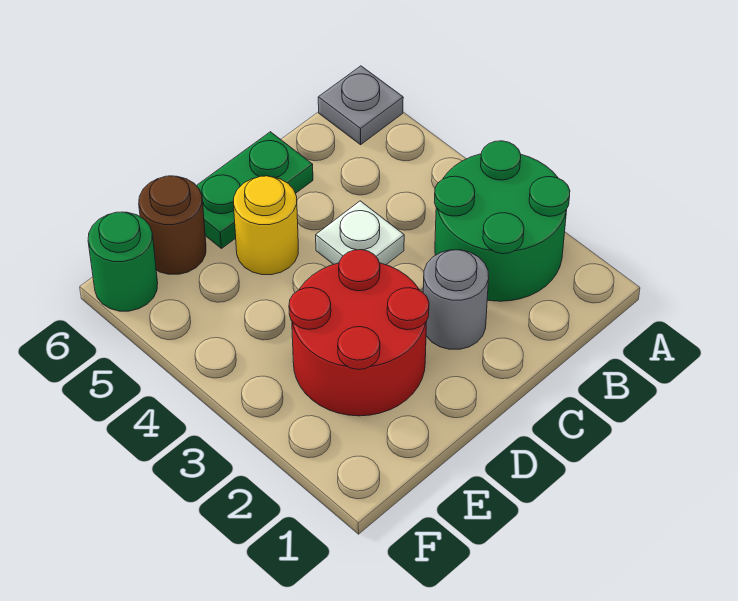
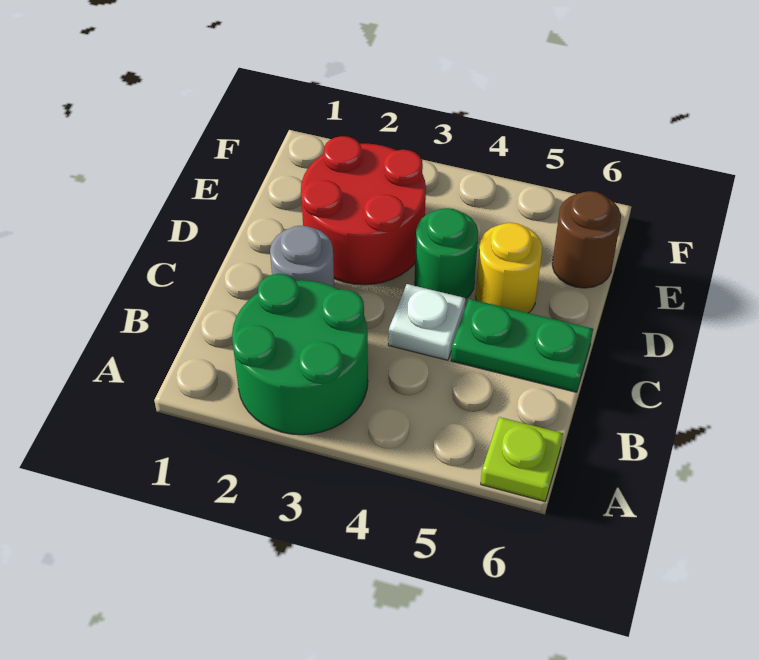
grey plate A6 level 1 -> lime plate A6 level 1
green plate C6:D6 level 1 -> green plate C5:C6 level 1
green round brick F6 level 1 -> green round brick D4 level 1

